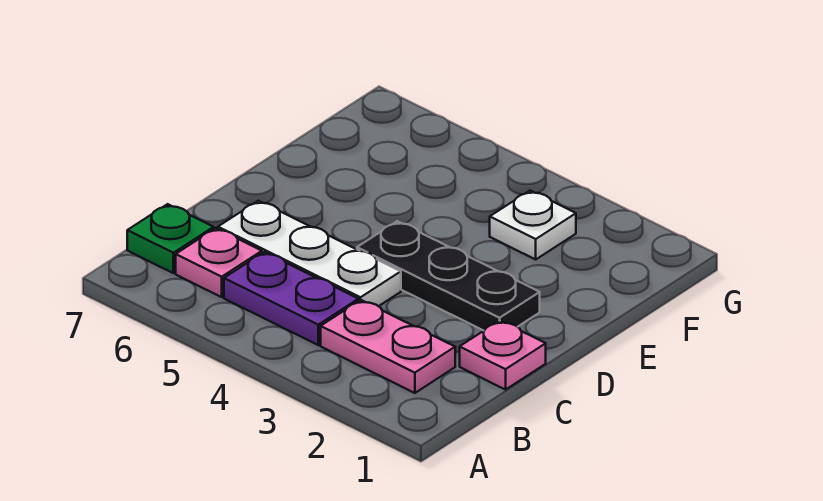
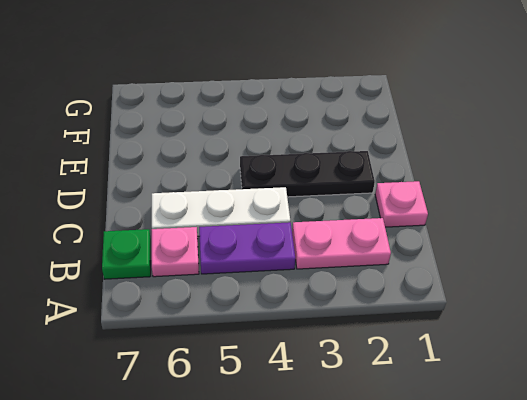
white plate F3 level 1 -> none

